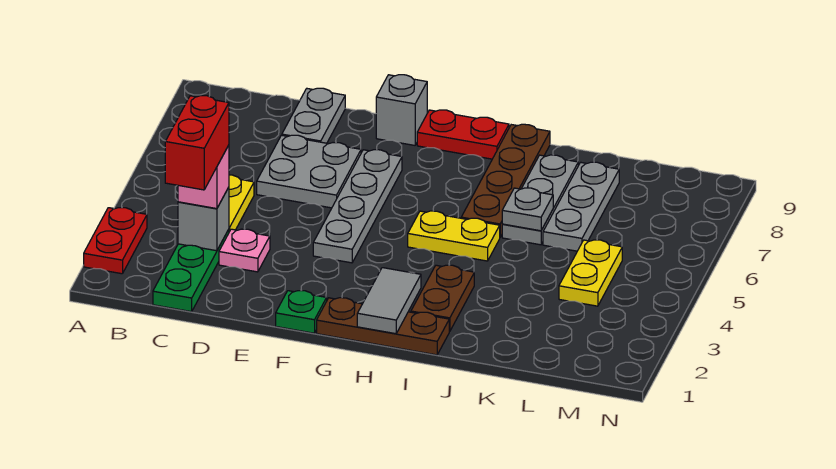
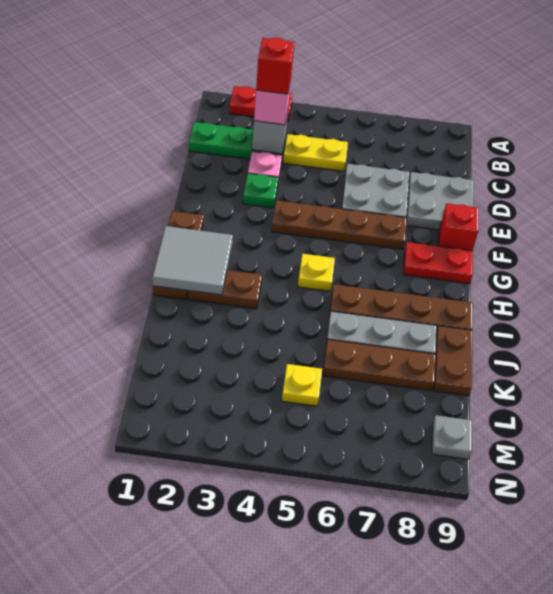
red brick C2:C3 level 4 -> red brick C3 level 4
grey plate D8:D9 level 1 -> grey plate D8:E9 level 1
green plate F1 level 1 -> green plate E3 level 1
grey plate F4:F7 level 1 -> brown plate F4:F7 level 1
grey brick F9 level 1 -> red brick F9 level 1
red plate G9:H9 level 1 -> red plate G8:G9 level 1
grey tile H1:H2 level 2 -> grey tile H1:I2 level 2
yellow plate H5:I5 level 1 -> yellow plate H5 level 1
grey plate J6 level 2 -> grey plate M9 level 1
none -> brown plate J9:K9 level 1
grey plate K6:K8 level 1 -> brown plate K6:K8 level 1
yellow plate L4:L5 level 1 -> yellow plate L5 level 1

